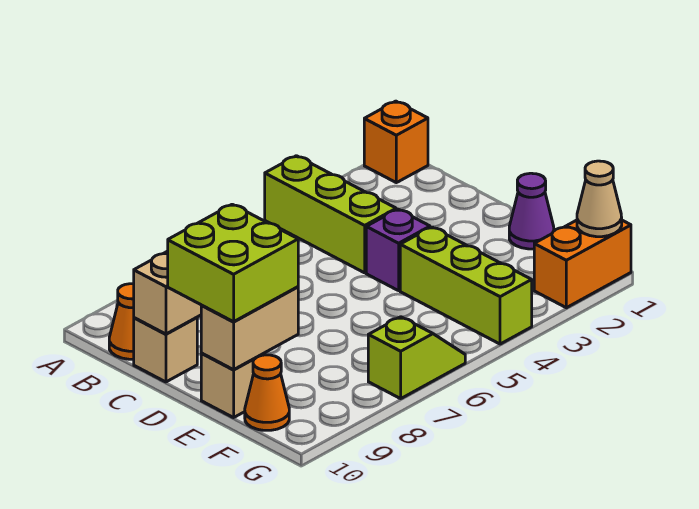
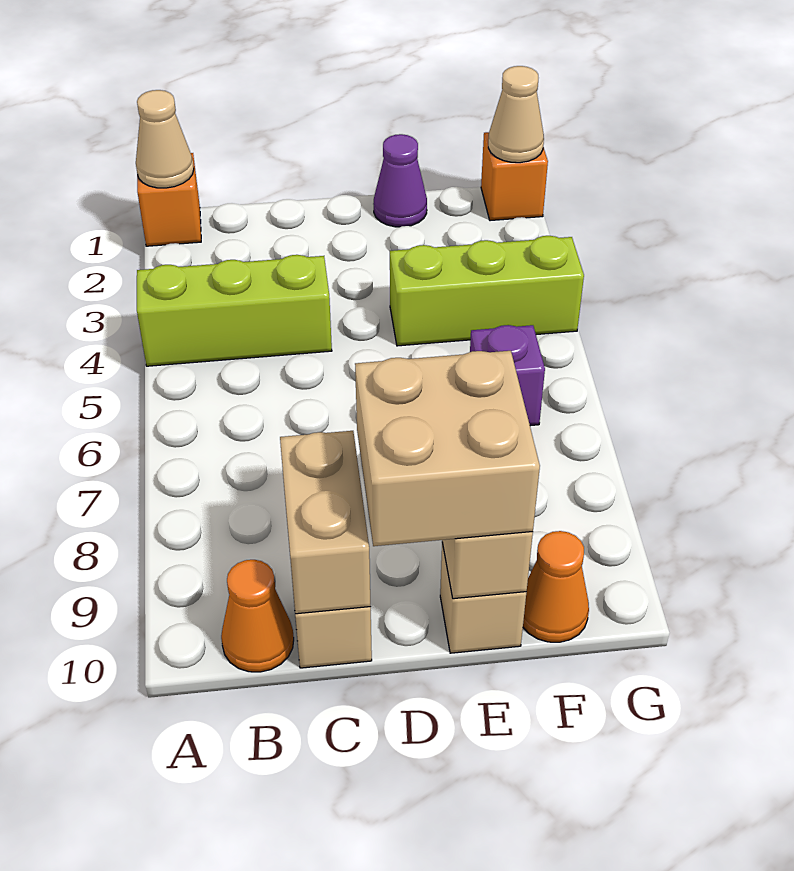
none -> tan cone A1 level 2
purple brick D4 level 1 -> purple brick F6 level 1
lime brick D9:E10 level 3 -> tan brick D9:E10 level 3
orange brick G1:G2 level 1 -> orange brick G1 level 1
lime slope G6:G7 level 1 top 7 -> none

